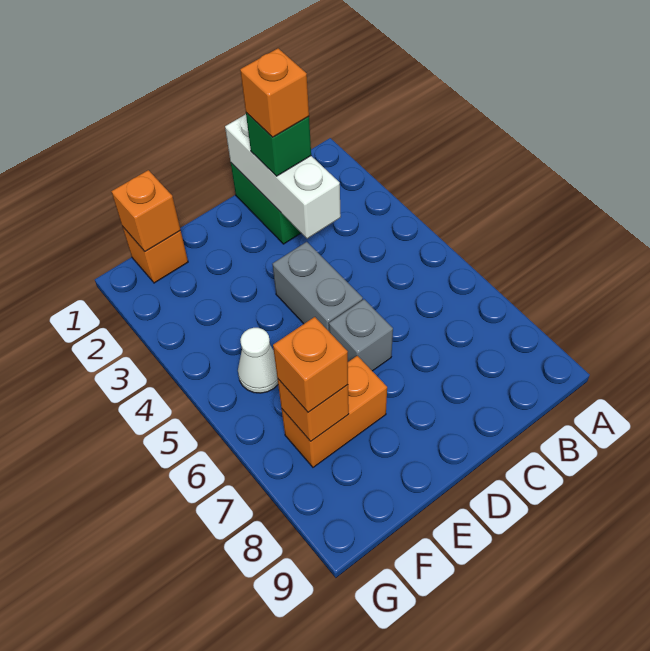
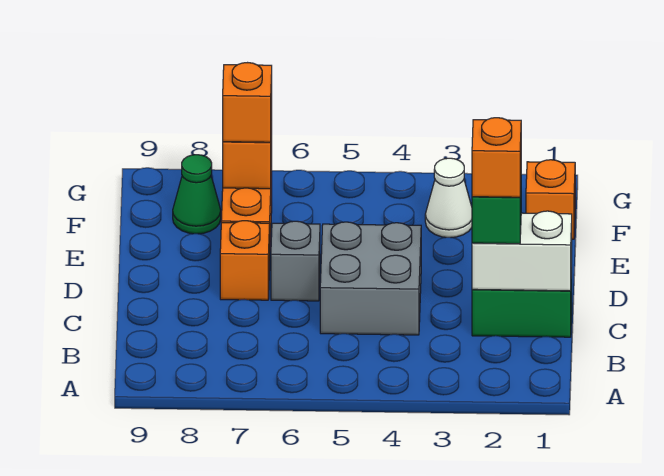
white brick C1:C3 level 2 -> white brick C1:C2 level 2
grey brick D4:D5 level 1 -> grey brick C4:D5 level 1
orange brick F1 level 2 -> orange brick D7 level 1
white cone F5 level 1 -> white cone F3 level 1
none -> green cone F8 level 1

